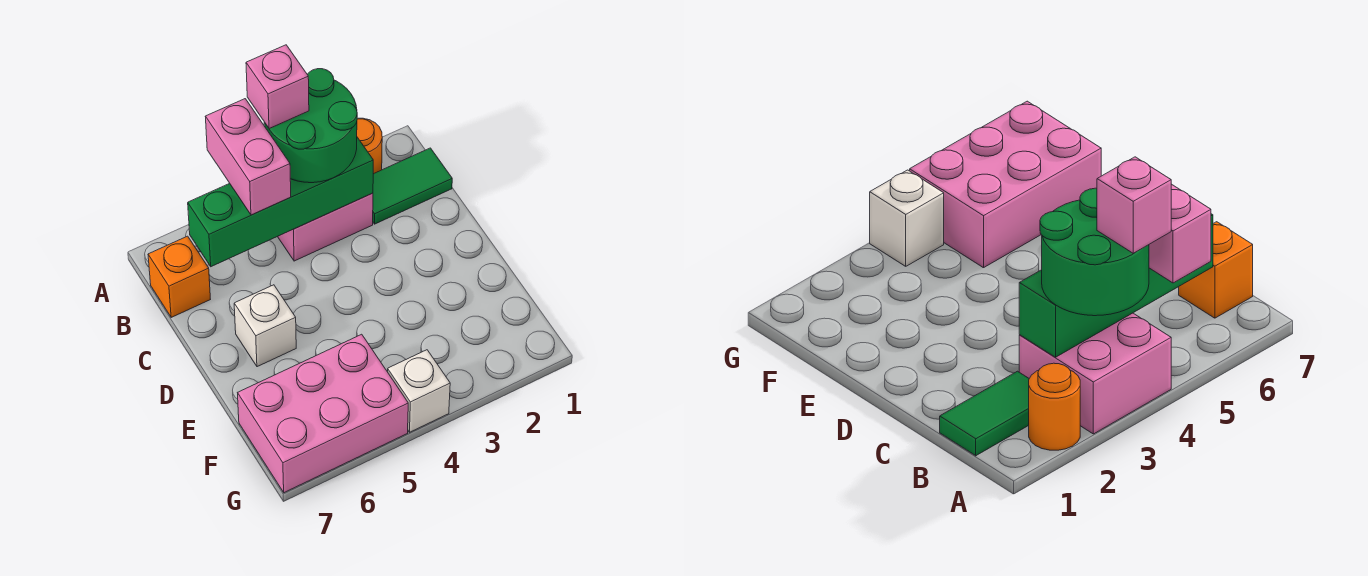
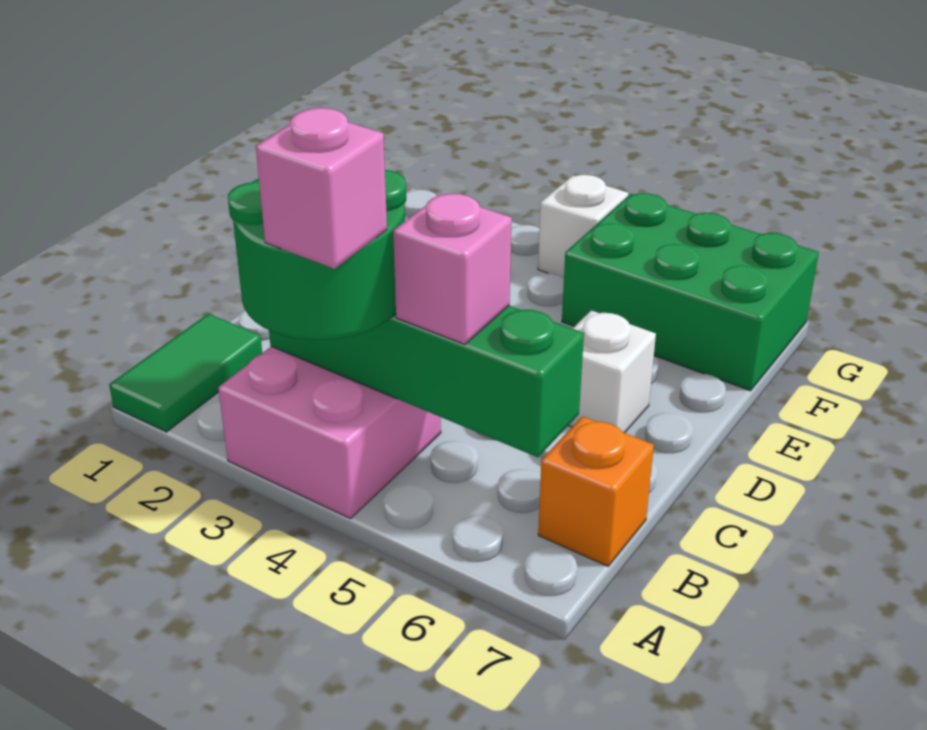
orange round brick A2 level 1 -> none
pink brick A5:B5 level 3 -> pink brick B5 level 3
green tile B1:B2 level 1 -> green tile A1:B1 level 1
pink brick F5:G7 level 1 -> green brick F5:G7 level 1

